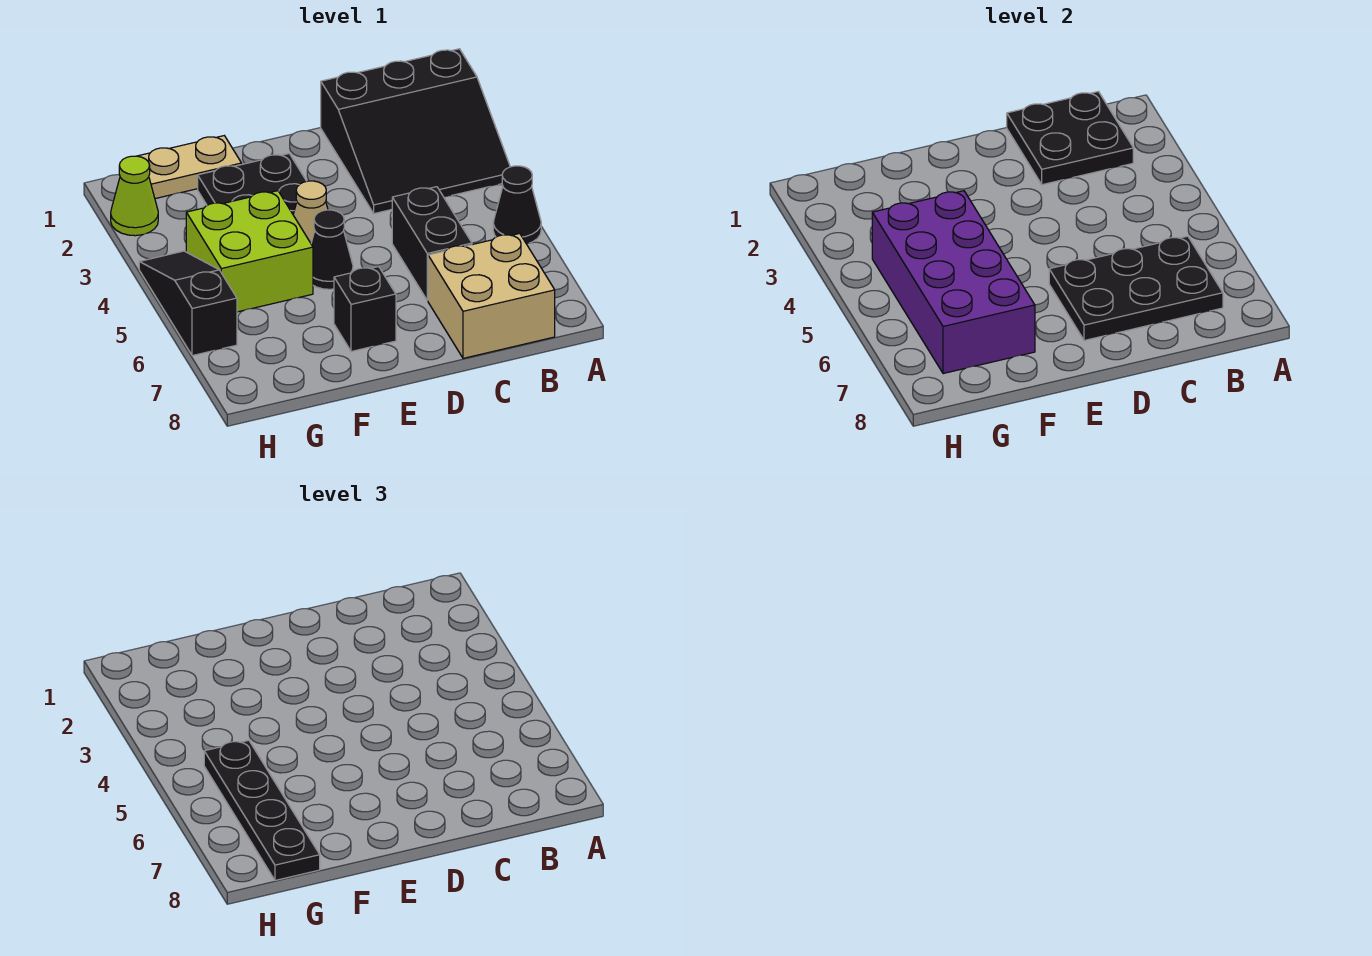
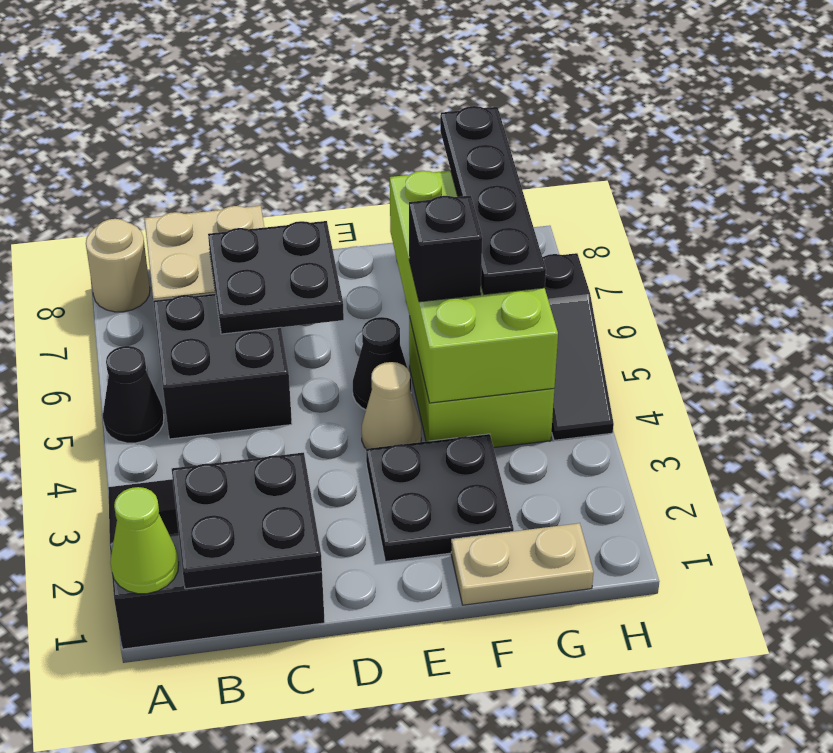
none -> tan round brick A8 level 1
black plate B6:D7 level 2 -> black plate C6:D7 level 2
black brick C5:C6 level 1 -> black brick B5:C6 level 1
black brick E7 level 1 -> black brick F5 level 3
purple brick F4:G7 level 2 -> lime brick F4:G7 level 2
lime cone H2 level 1 -> lime cone A1 level 2

